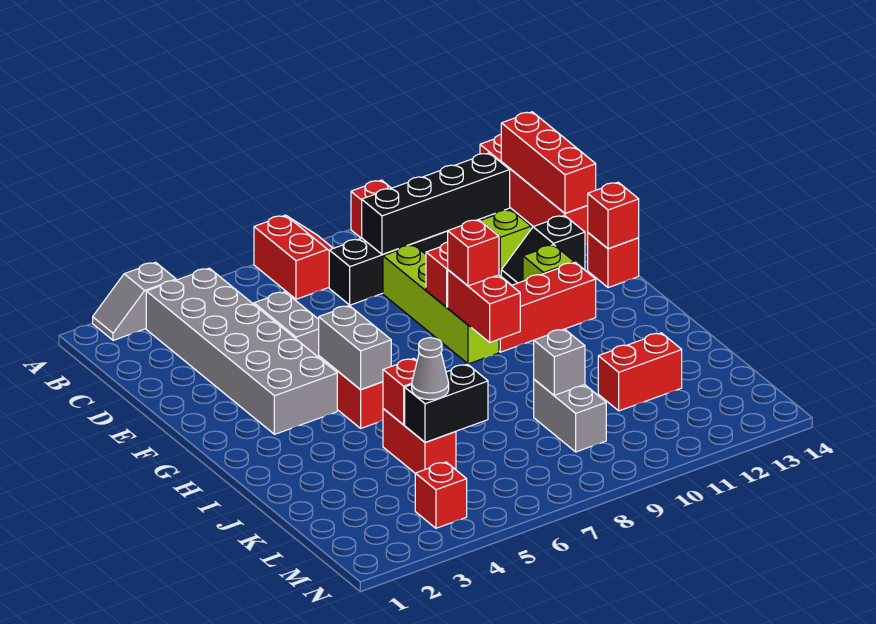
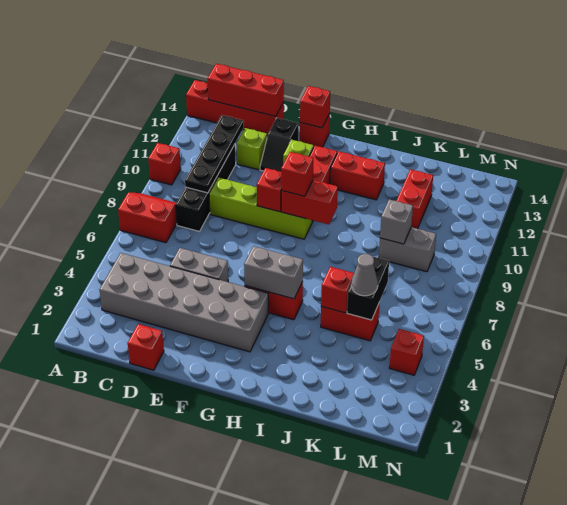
grey slope A2:A3 level 1 top 3 -> none
black brick C9:C12 level 2 -> black plate C9:C12 level 2
none -> red brick D1 level 1
none -> red brick H12:I12 level 1

